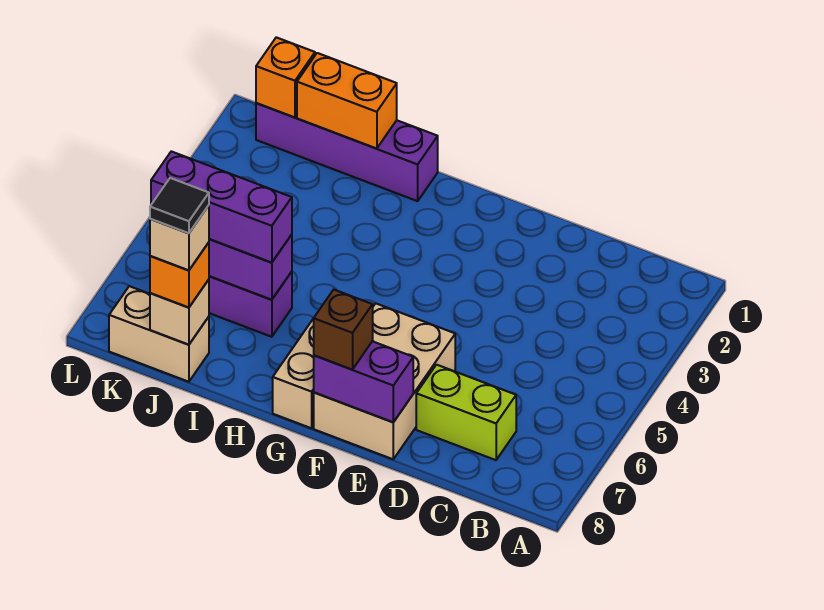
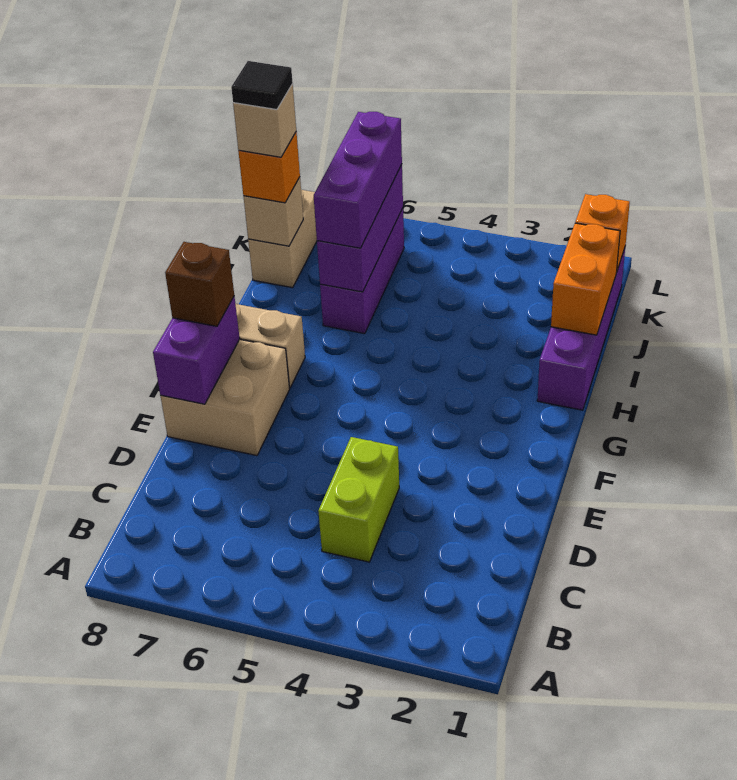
lime brick C7:D7 level 1 -> lime brick C4:D4 level 1
tan brick E6:F8 level 1 -> tan brick E7:F8 level 1

